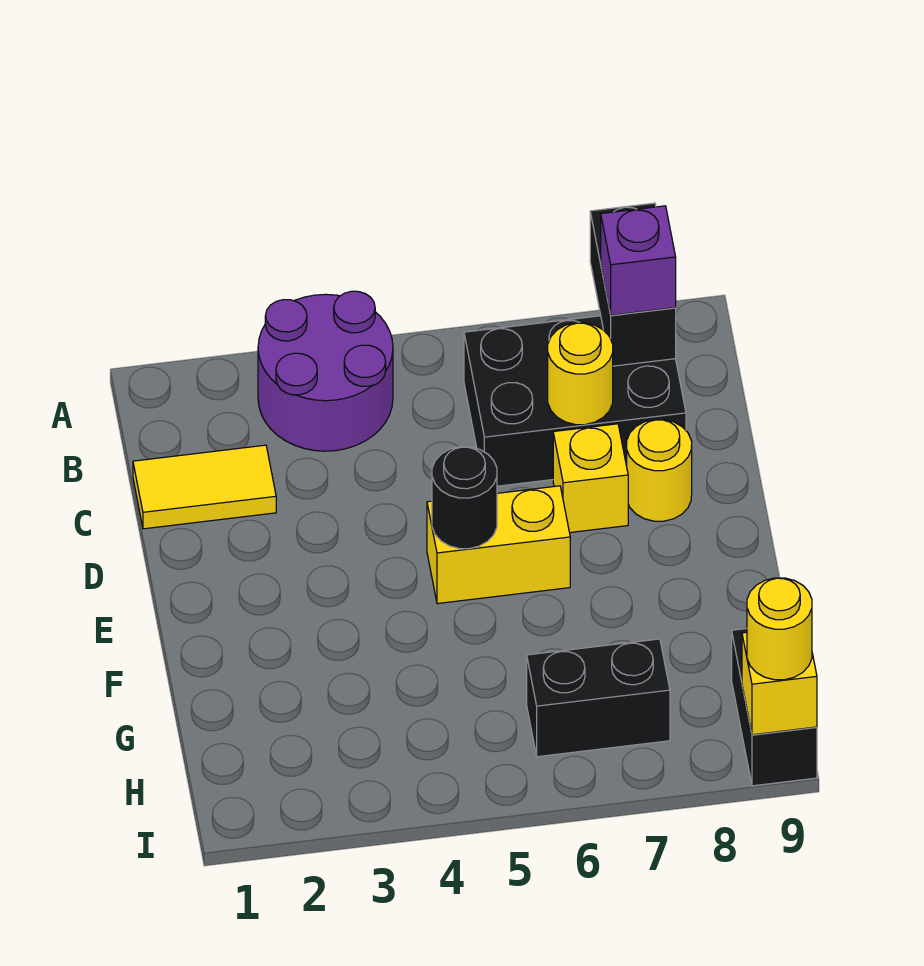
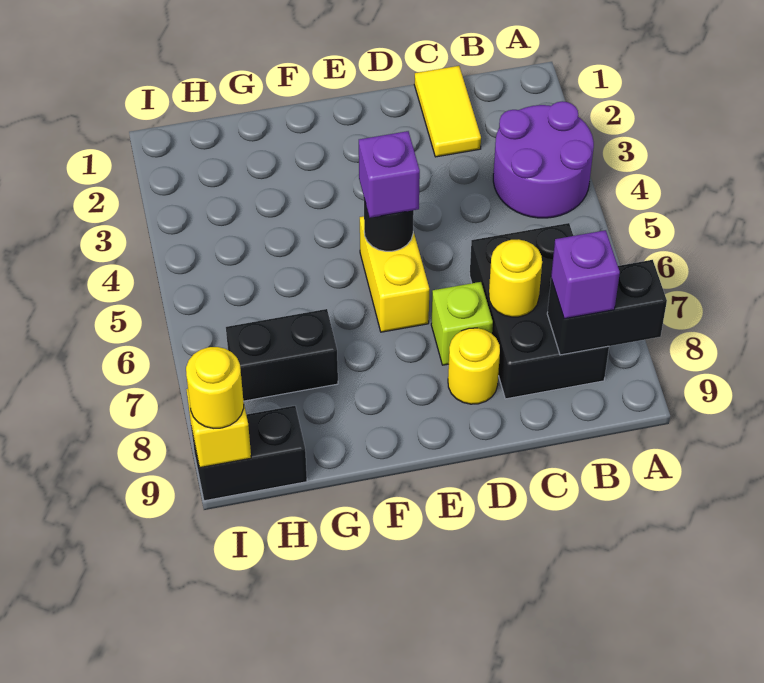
yellow brick D7 level 1 -> lime brick D7 level 1
none -> purple brick E5 level 3
black brick H6:H7 level 1 -> black brick G7:H7 level 1

